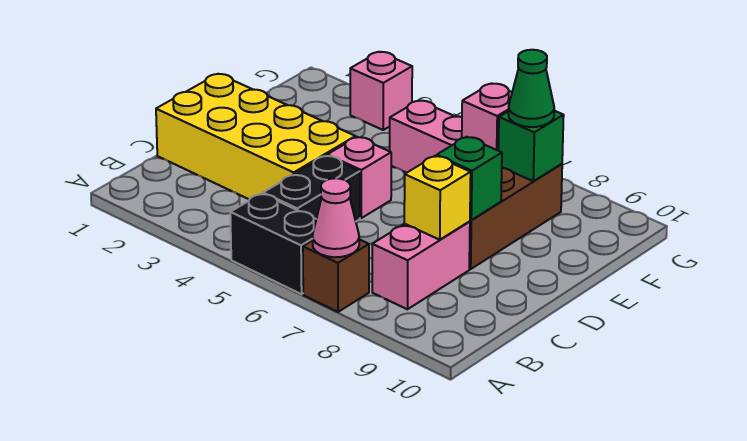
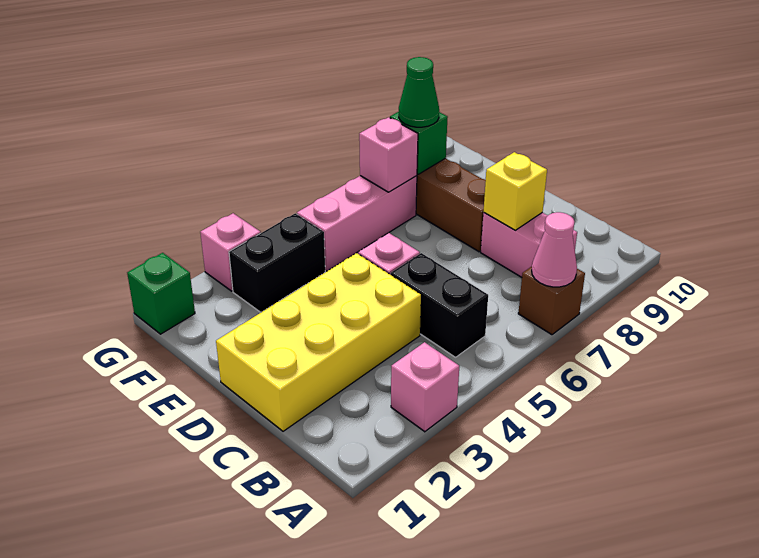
none -> pink brick A3 level 1
black brick A5:A6 level 1 -> black brick F3:F4 level 1
green brick D8 level 2 -> green brick G1 level 1

